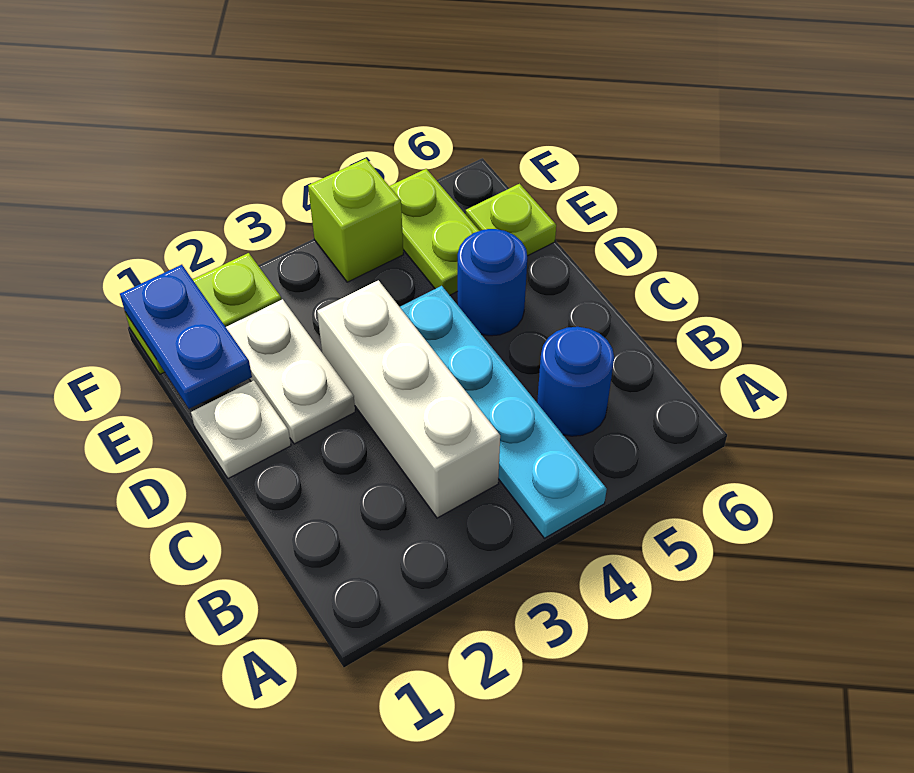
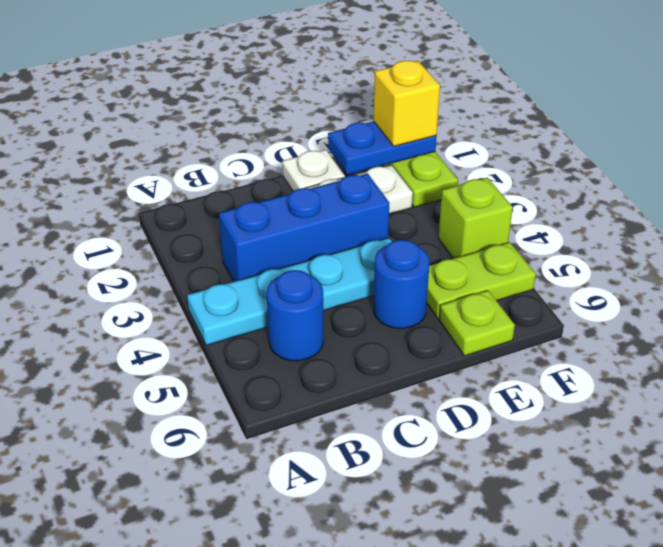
white brick B3:D3 level 1 -> blue brick B3:D3 level 1
none -> yellow brick F1 level 3

